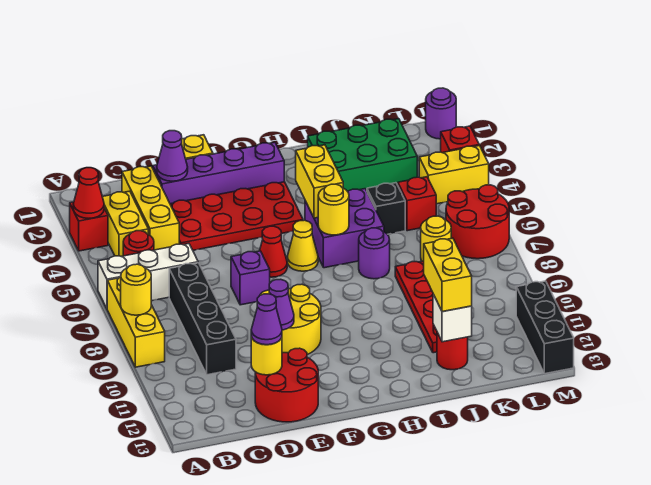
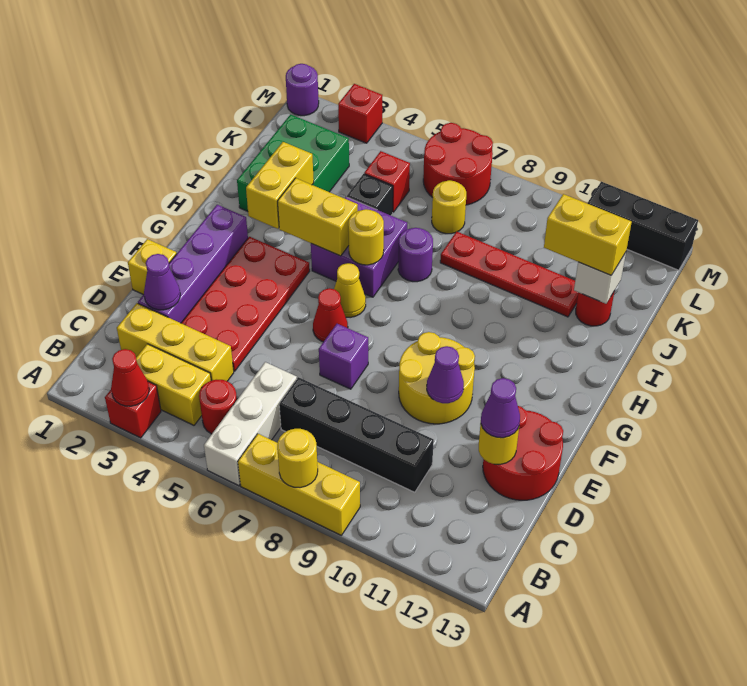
yellow brick L4:M4 level 1 -> yellow brick H3:I3 level 2

